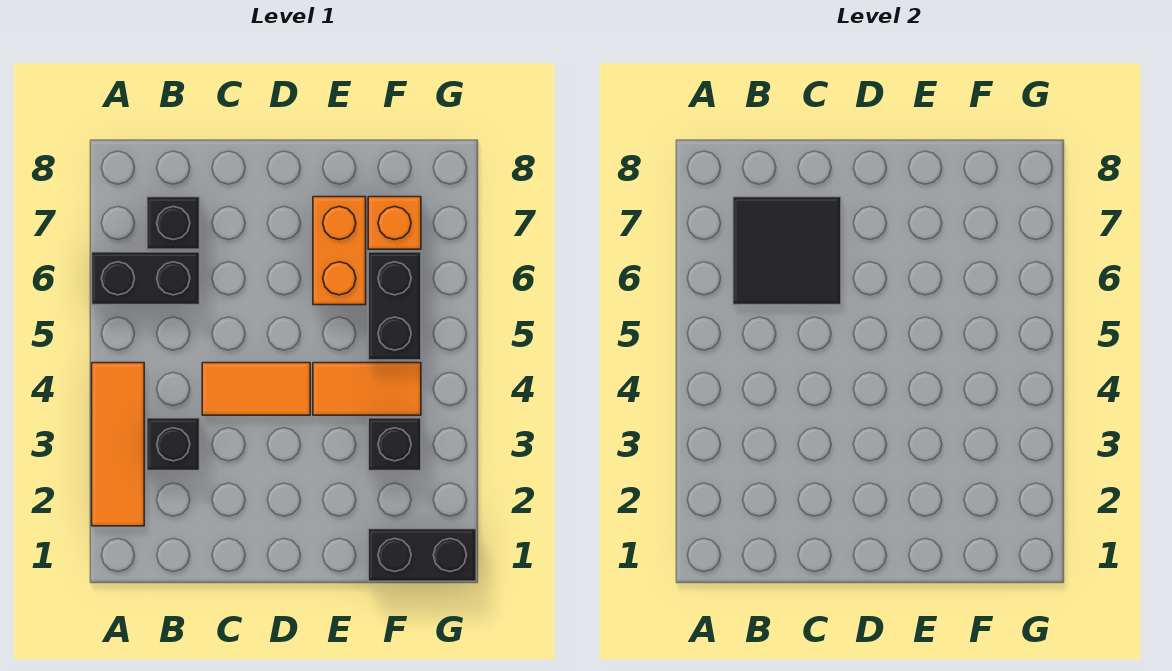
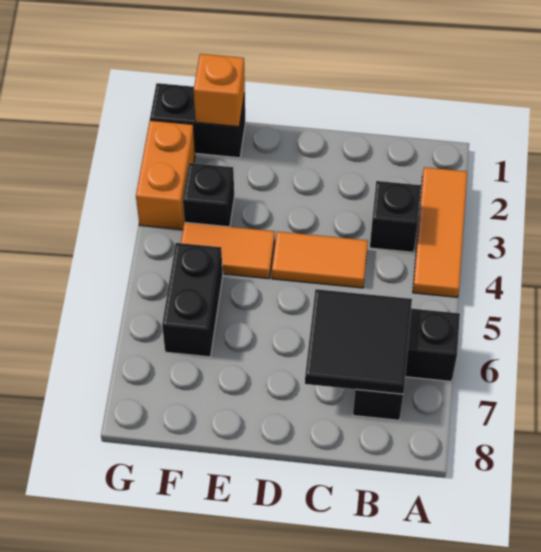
orange brick E6:E7 level 1 -> orange brick G2:G3 level 1
orange brick F7 level 1 -> orange brick F1 level 2

